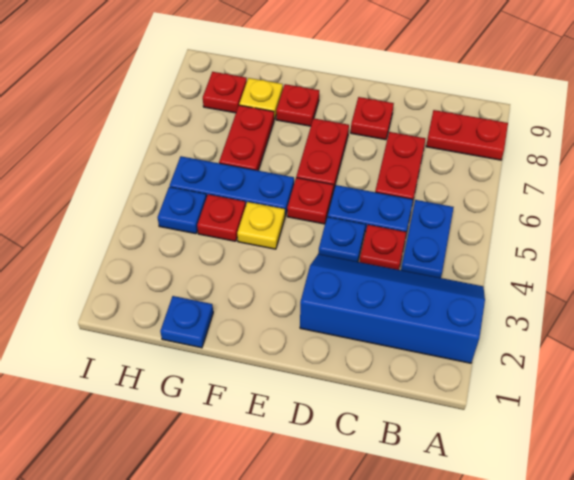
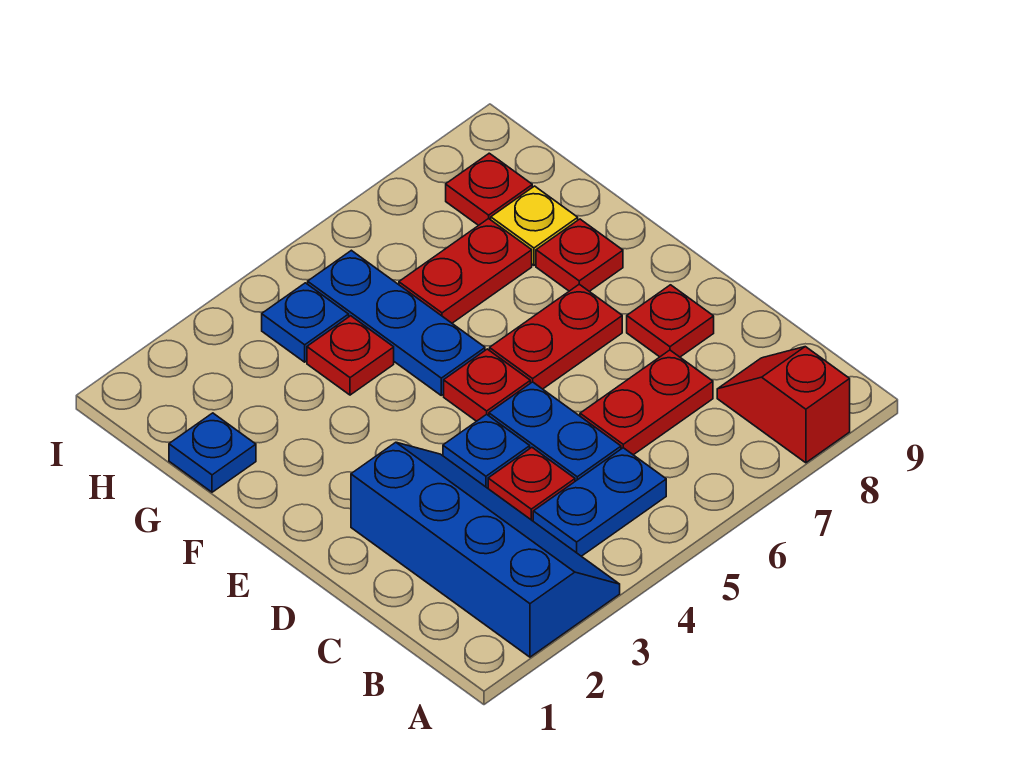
red plate A8:B8 level 1 -> red slope A8:B8 level 1 top A
yellow plate F4 level 1 -> none

